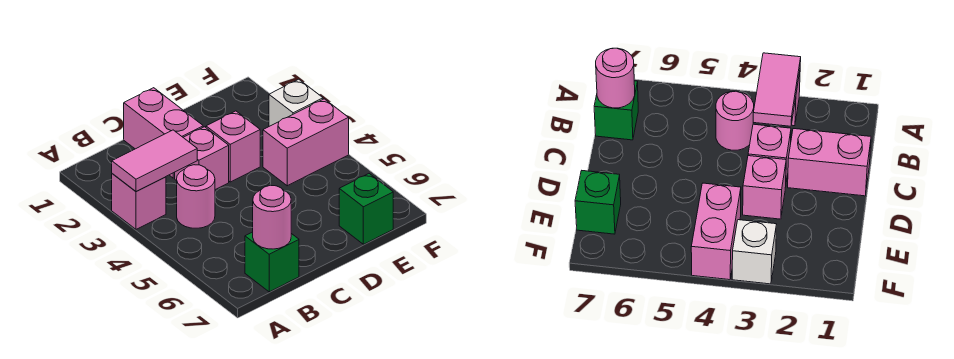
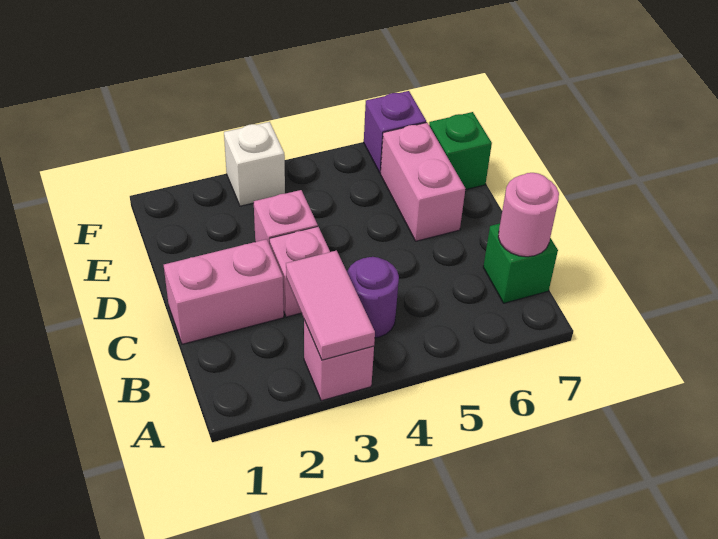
pink round brick B4 level 1 -> purple round brick B4 level 1
pink brick E4:F4 level 1 -> pink brick D6:E6 level 1
none -> purple brick F6 level 1

